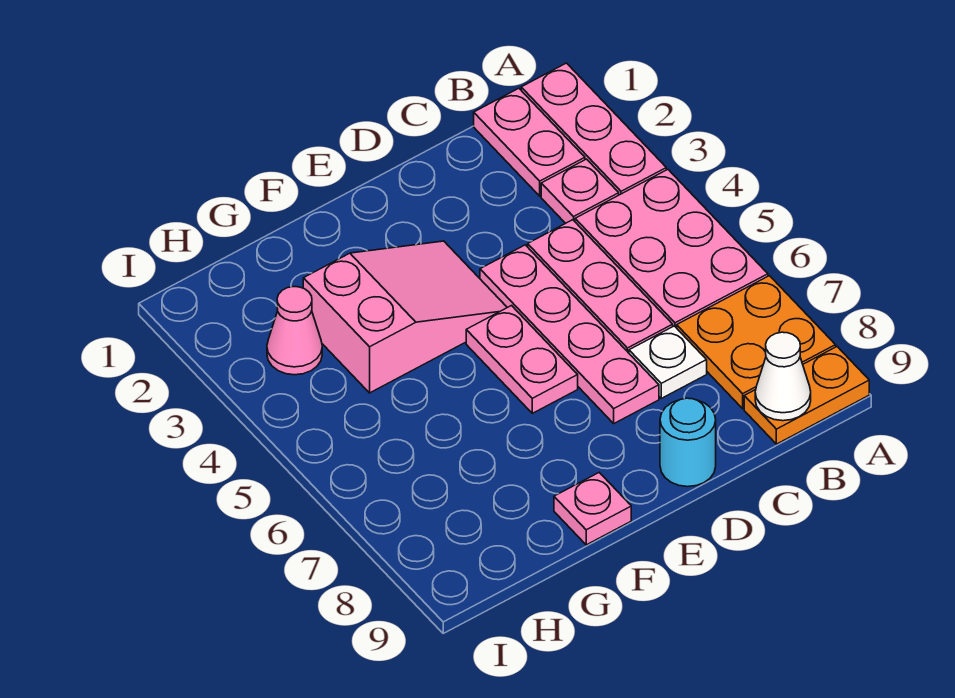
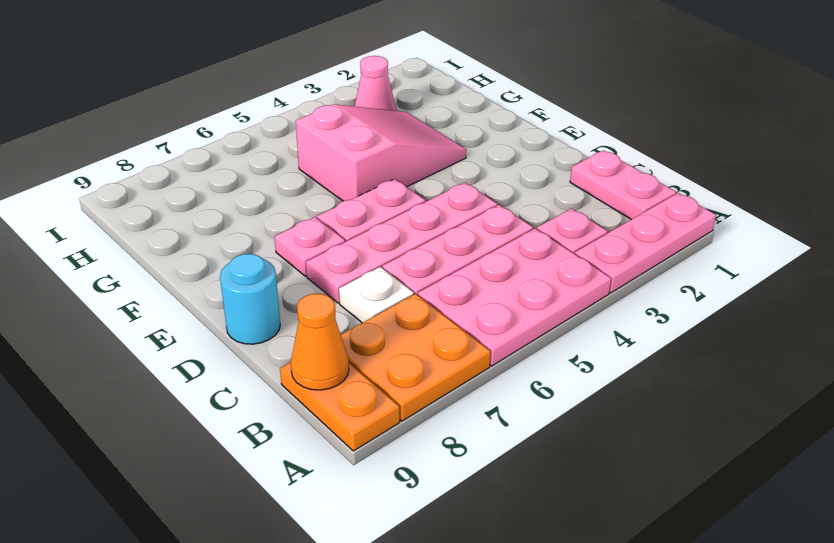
pink plate B1:B2 level 1 -> pink plate B1:C1 level 1
white cone B9 level 2 -> orange cone B9 level 2
pink slope E3:G4 level 1 top G -> pink slope F3:G5 level 1 top 5
pink plate F9 level 1 -> pink plate E7 level 1

